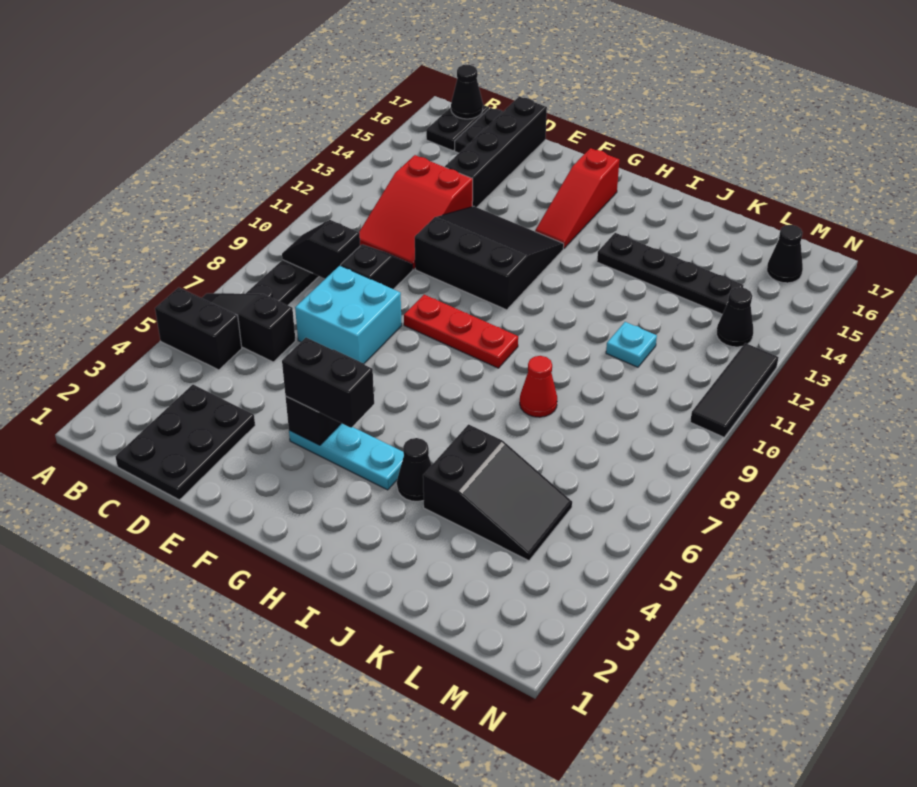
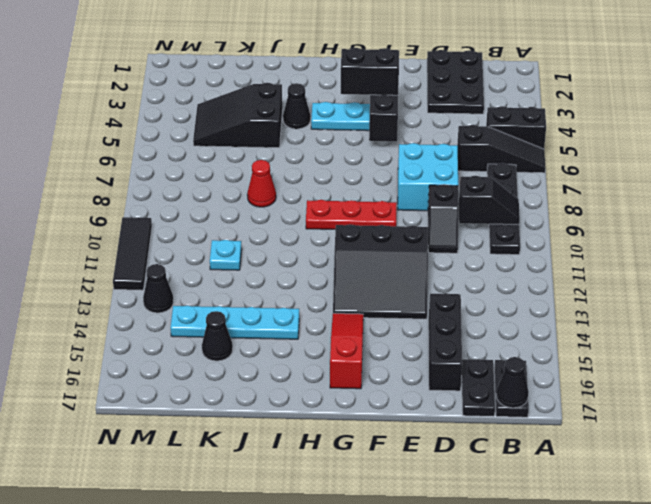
red slope C11:D13 level 1 top 13 -> none
black brick D14:D17 level 1 -> black brick D14:D16 level 1
black plate I14:L14 level 1 -> cyan plate I14:L14 level 1
black cone M16 level 1 -> black cone K15 level 1

